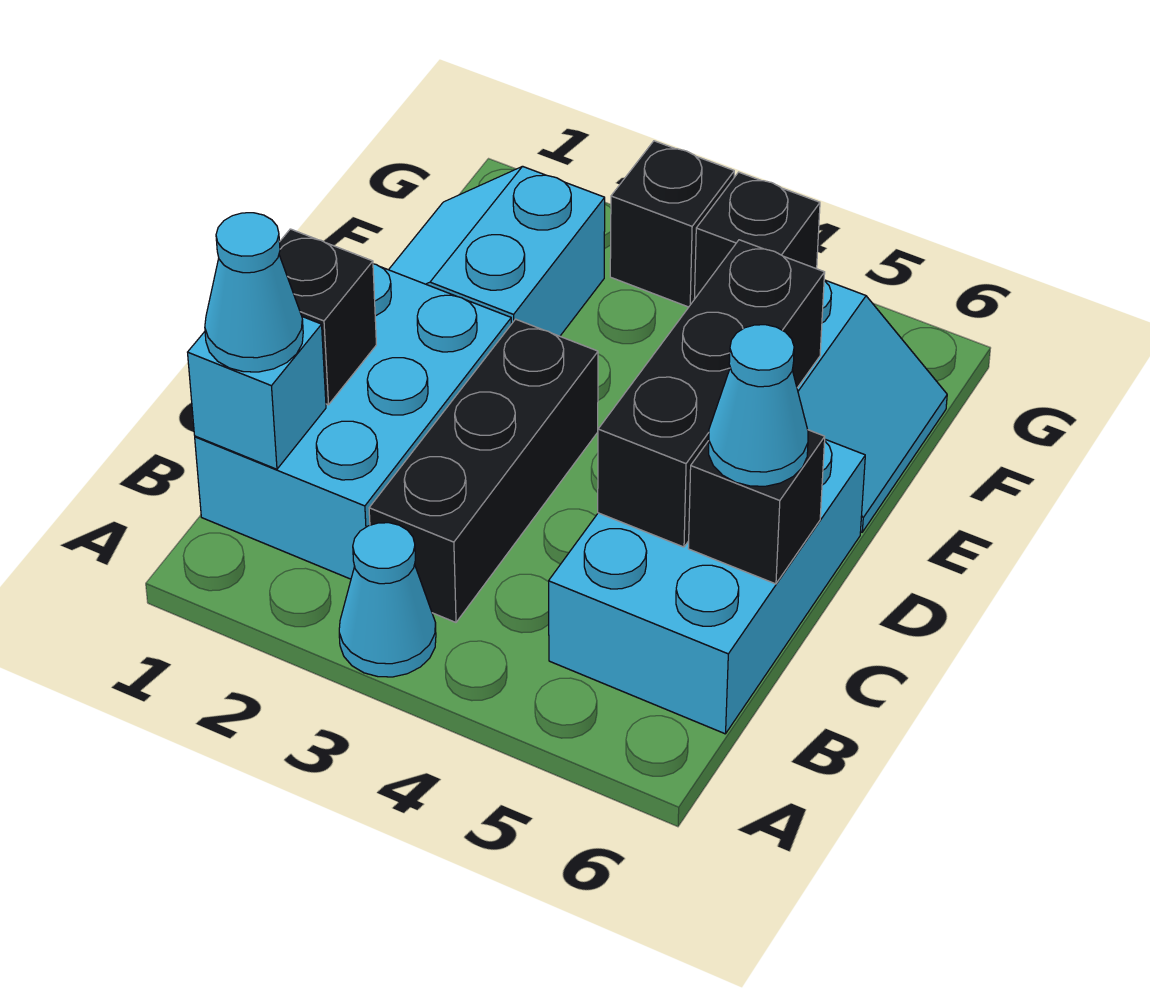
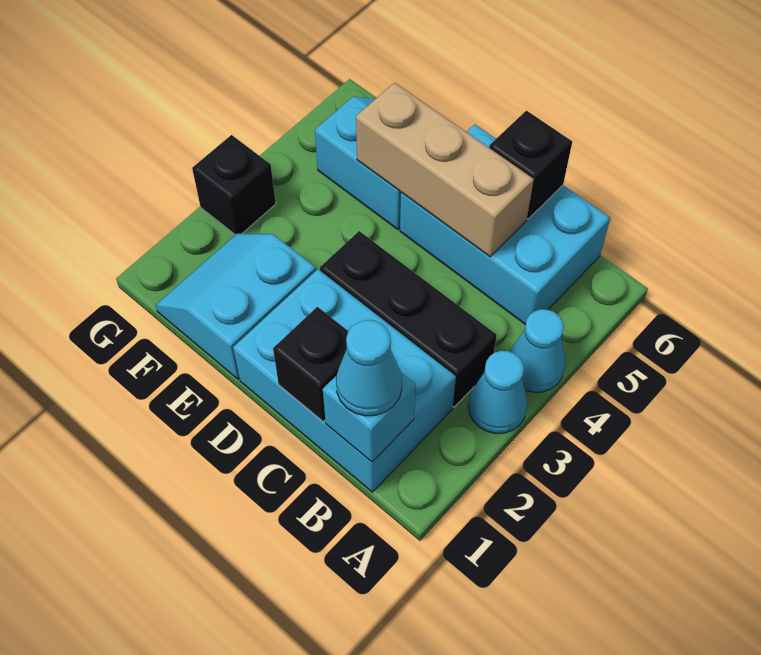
black brick C5:E5 level 2 -> tan brick C5:E5 level 2
cyan cone C6 level 3 -> cyan cone A4 level 1
cyan slope E1:F2 level 1 top 2 -> cyan slope E1:F2 level 1 top E
black brick G4 level 1 -> none

